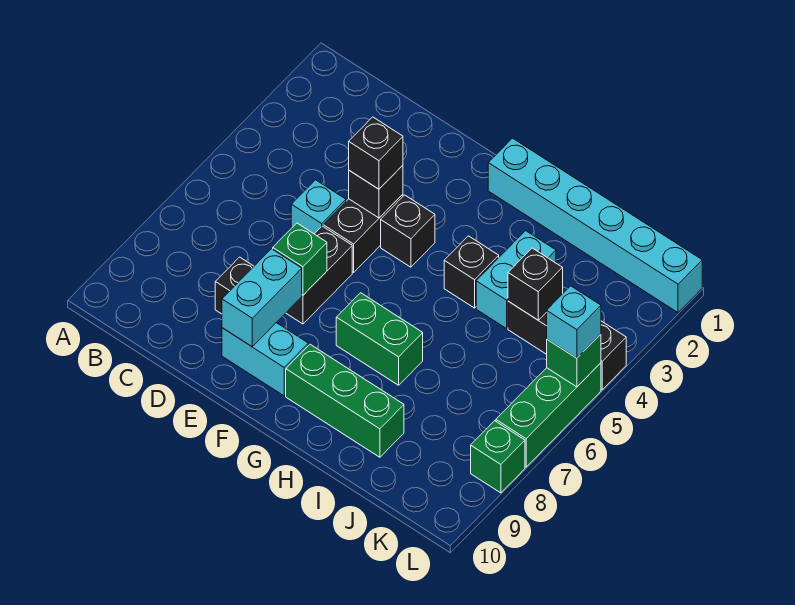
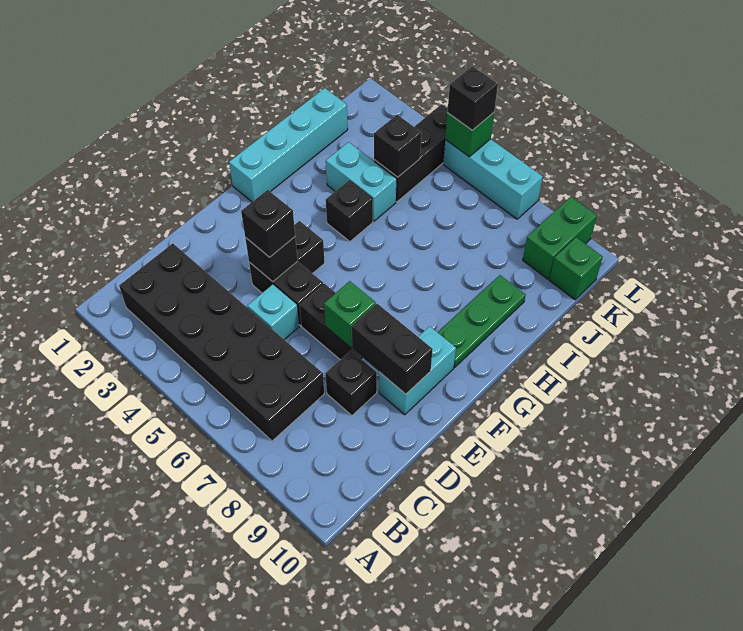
none -> black brick B2:C7 level 1
cyan brick E8:E9 level 2 -> black brick E8:E9 level 2
cyan brick G1:L1 level 1 -> cyan brick G1:J1 level 1
green brick G7:H7 level 1 -> green brick K9:L9 level 1
green brick G9:I9 level 1 -> green plate G9:I9 level 1
green brick L5:L7 level 1 -> cyan brick L5:L7 level 1
cyan brick L5 level 3 -> black brick L5 level 3
green brick L8 level 1 -> green brick K10 level 1

